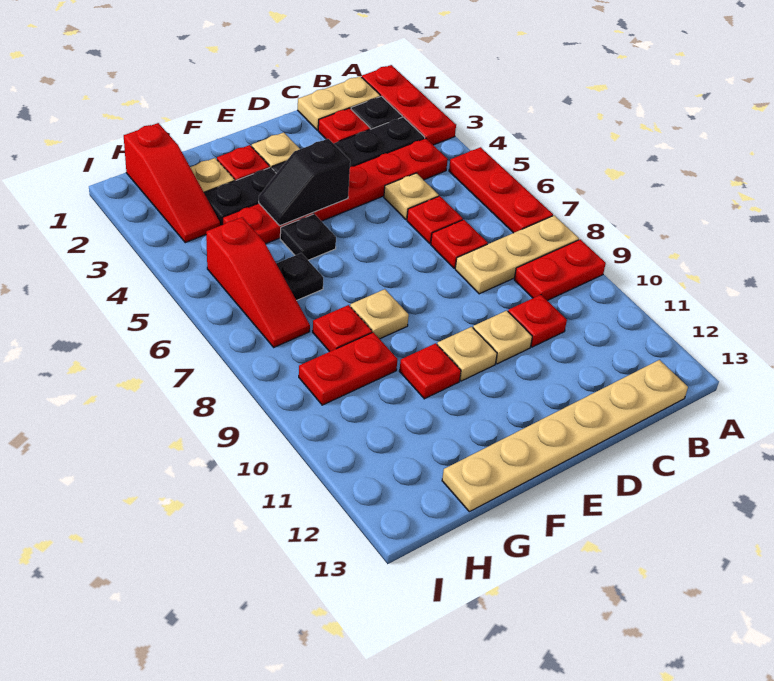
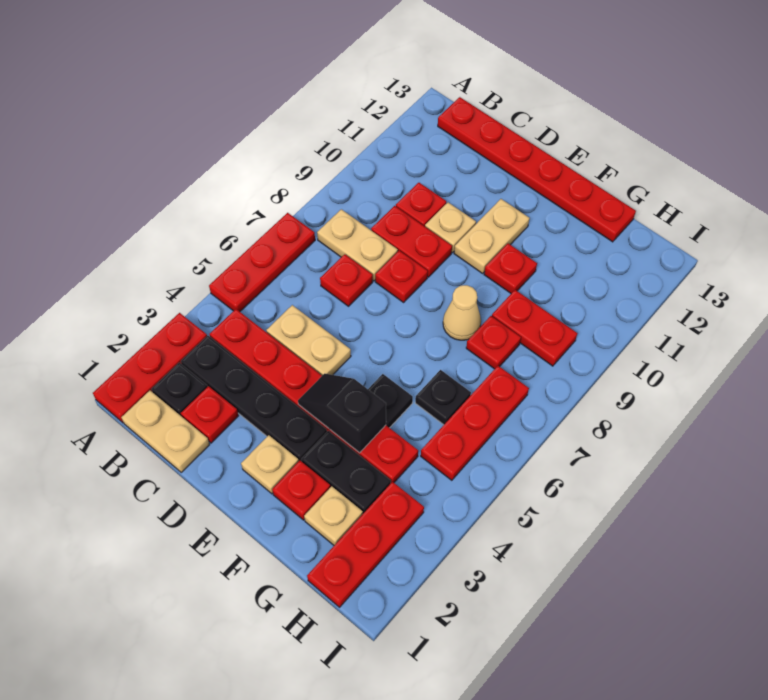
tan plate A8:C8 level 1 -> tan plate B8:C8 level 1
red plate A9:B9 level 1 -> red plate C9:D9 level 1
tan plate B13:G13 level 1 -> red plate B13:G13 level 1
tan plate C5 level 1 -> tan plate C5:D5 level 1
red plate C6 level 1 -> red plate D8 level 1
black slope E4:F4 level 2 top E -> black slope E4:F4 level 2 top F
tan plate E10 level 1 -> tan plate E10:E11 level 1
tan plate F8 level 1 -> tan cone F8 level 1
red slope H1:H3 level 1 top 1 -> red plate H1:H3 level 1
red slope H5:H7 level 1 top 5 -> red plate H5:H7 level 1

